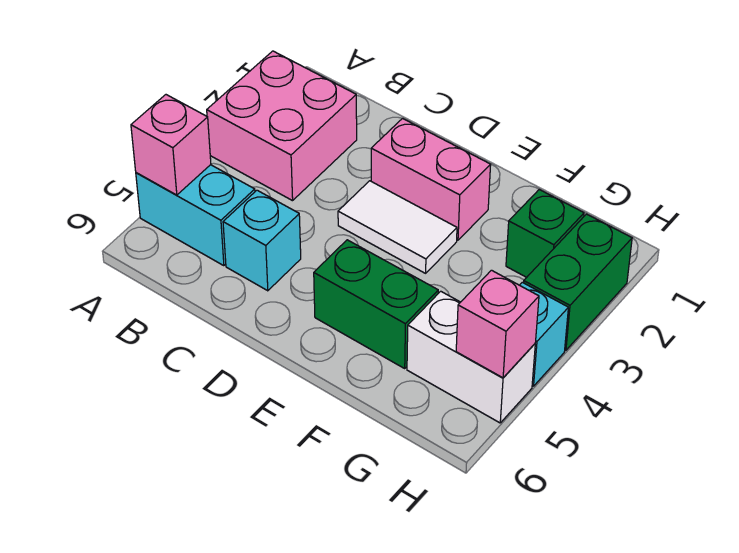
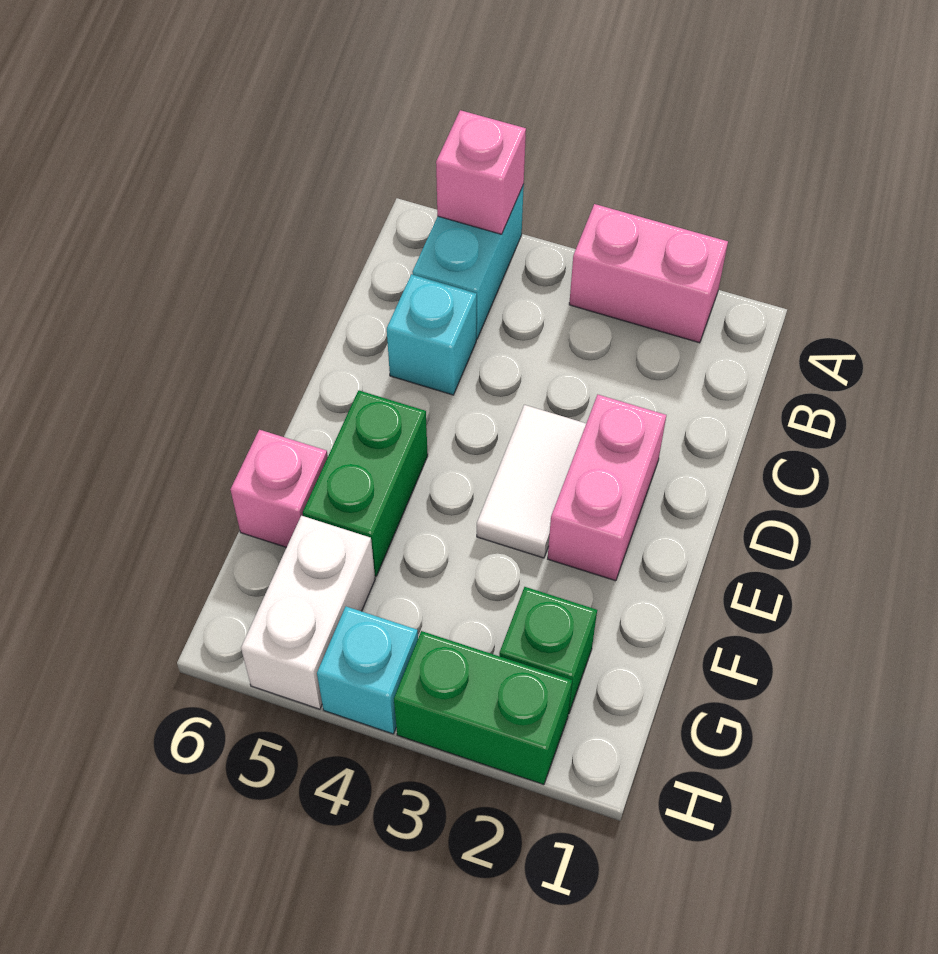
pink brick A2:B3 level 1 -> pink brick A2:A3 level 1
pink brick H5 level 2 -> pink brick F6 level 1

